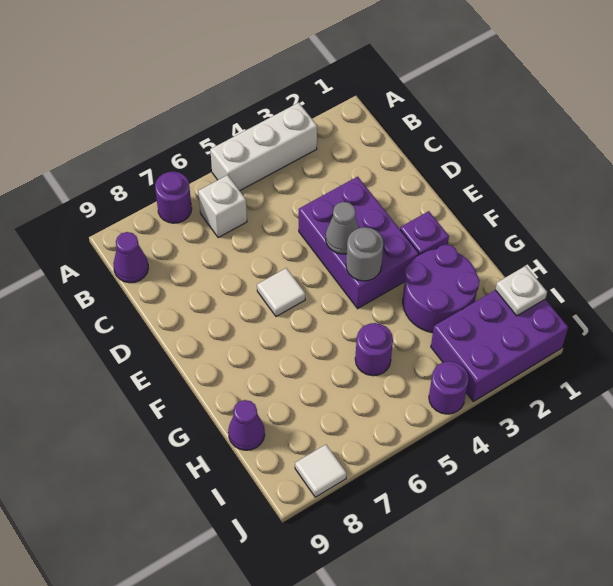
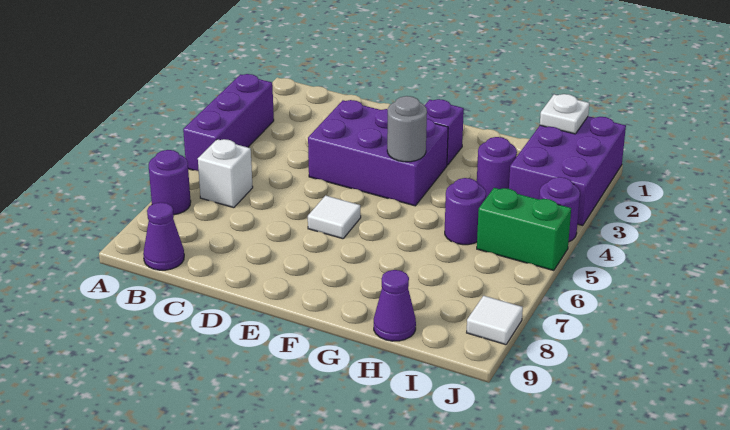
white brick A3:A5 level 1 -> purple brick A3:A5 level 1
grey cone E4 level 2 -> none
purple round brick G2:H3 level 1 -> purple round brick H3 level 1
none -> green brick I5:J5 level 1

